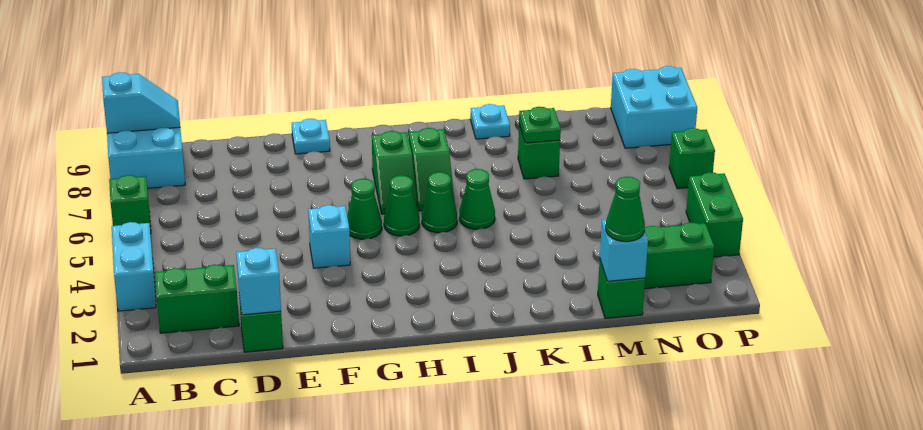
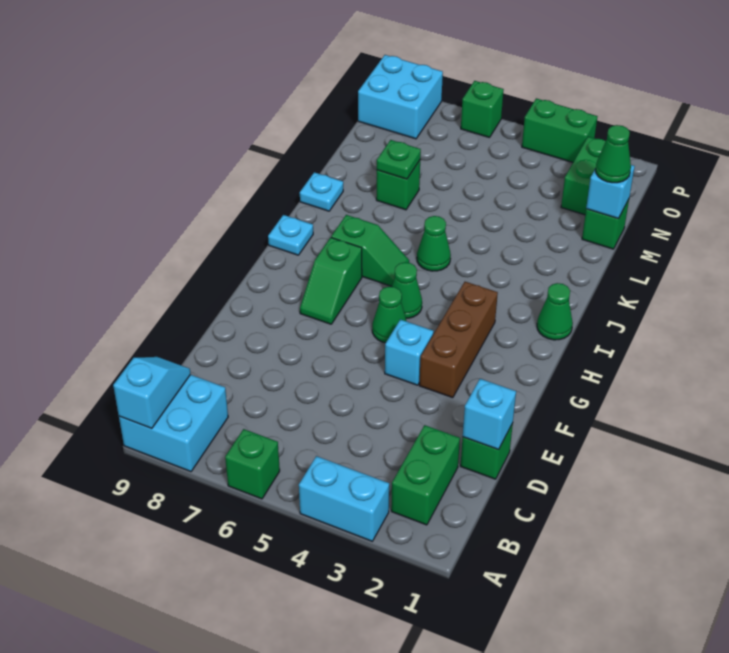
none -> brown brick F3:H3 level 1
cyan plate F9 level 1 -> cyan plate I9 level 1
green slope H6:H7 level 1 top 7 -> green slope G7:H7 level 1 top H
green cone I5 level 1 -> green cone I1 level 1

